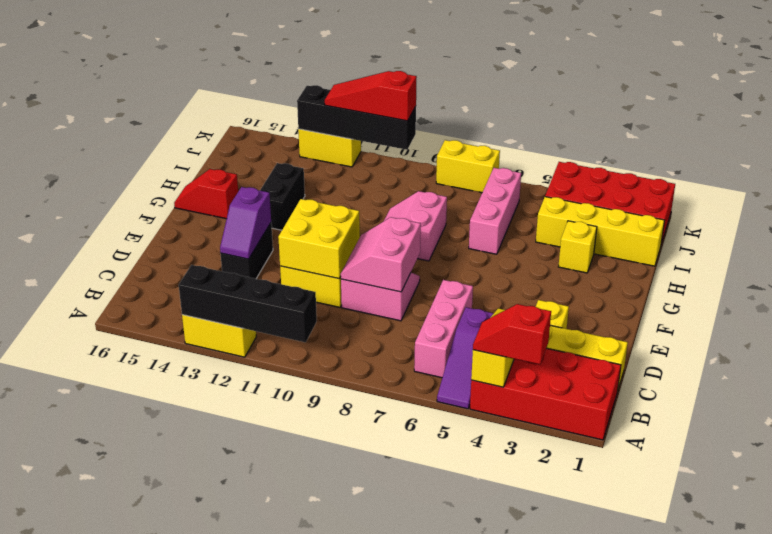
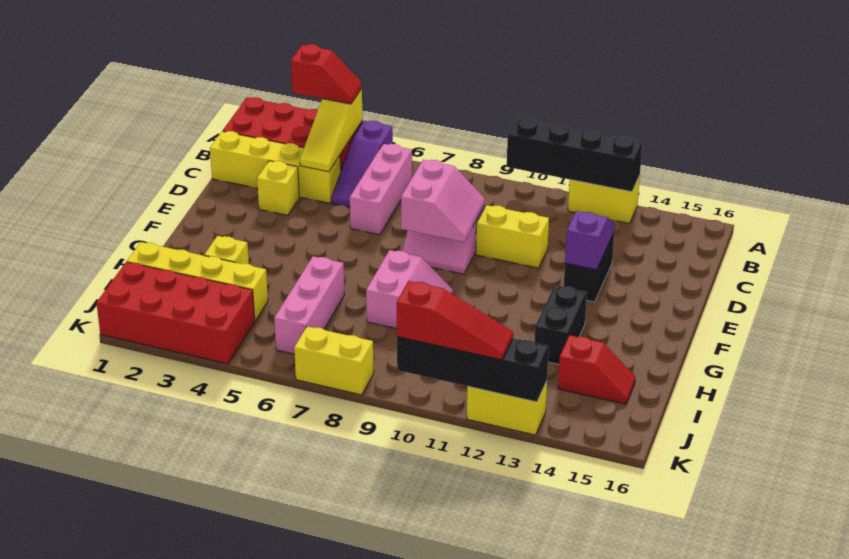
purple slope A5:C5 level 1 top C -> purple slope A5:C5 level 1 top A
yellow brick D10:E11 level 2 -> none
red slope G15:G16 level 1 top 15 -> red slope I14:I15 level 1 top 14

